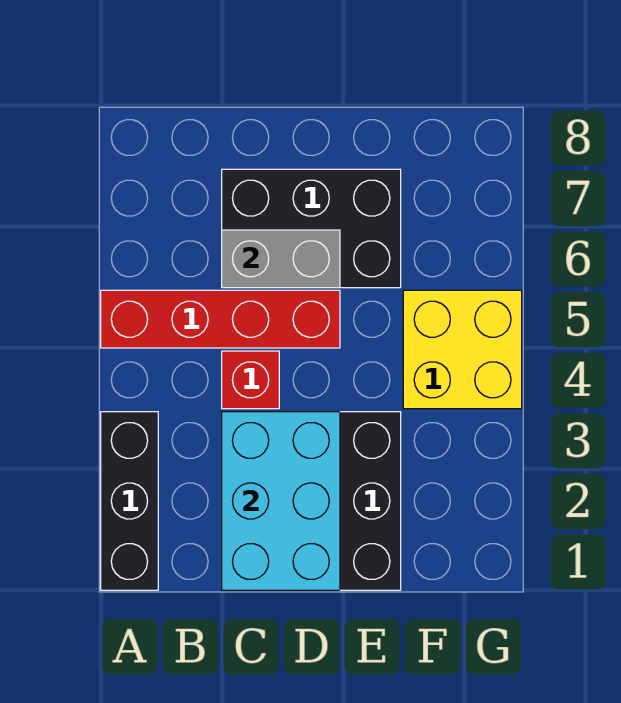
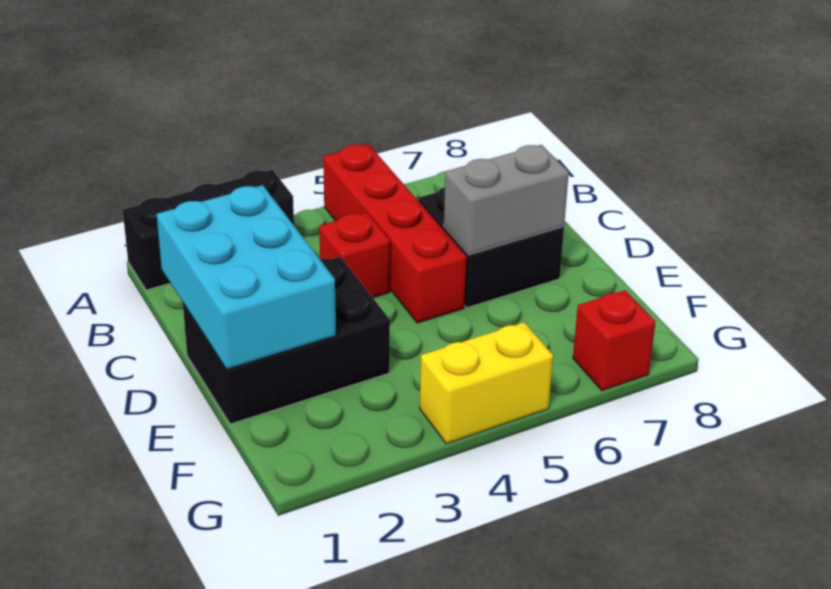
cyan brick C1:D3 level 2 -> cyan brick C1:E2 level 2
black brick C6:E7 level 1 -> black brick C6:D7 level 1
grey brick C6:D6 level 2 -> grey brick D6:D7 level 2
yellow brick F4:G5 level 1 -> yellow brick G4:G5 level 1
none -> red brick G7 level 1

